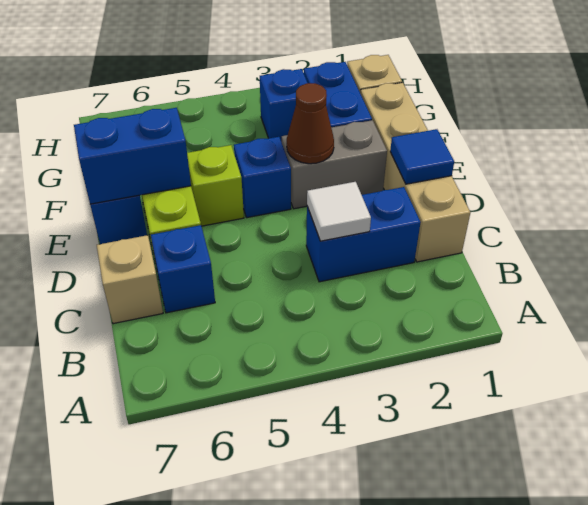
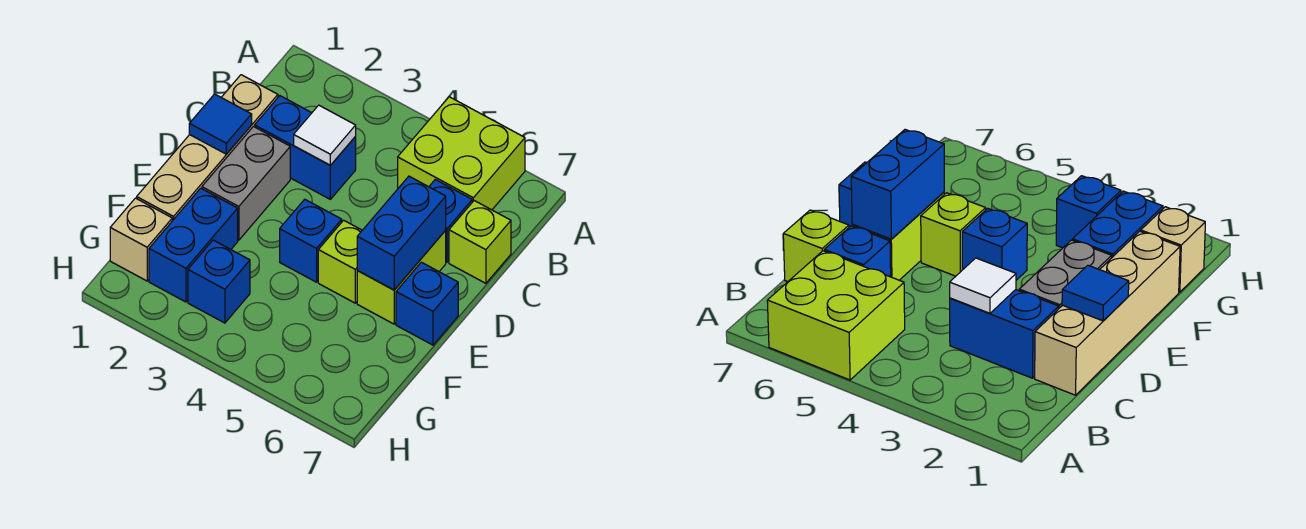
none -> lime brick A5:B6 level 1
tan brick C7 level 1 -> lime brick C7 level 1
grey brick E2:E3 level 1 -> grey brick D2:E2 level 1
brown cone E3 level 2 -> none
blue brick E6:E7 level 2 -> blue brick D6:E6 level 2

